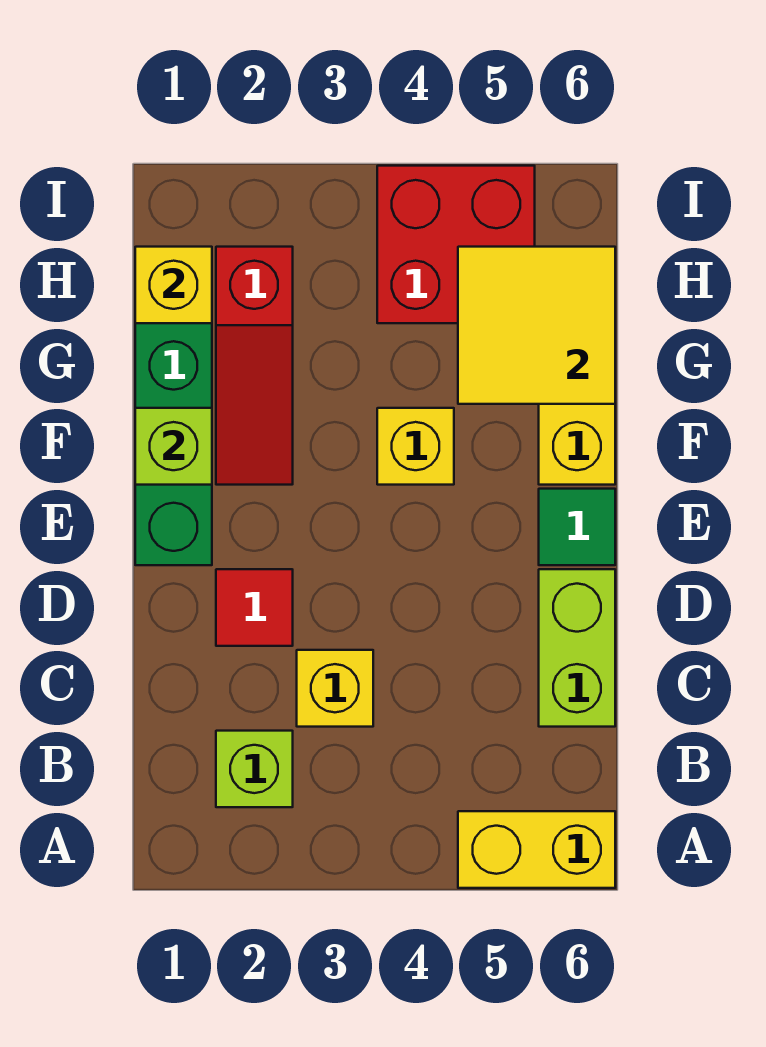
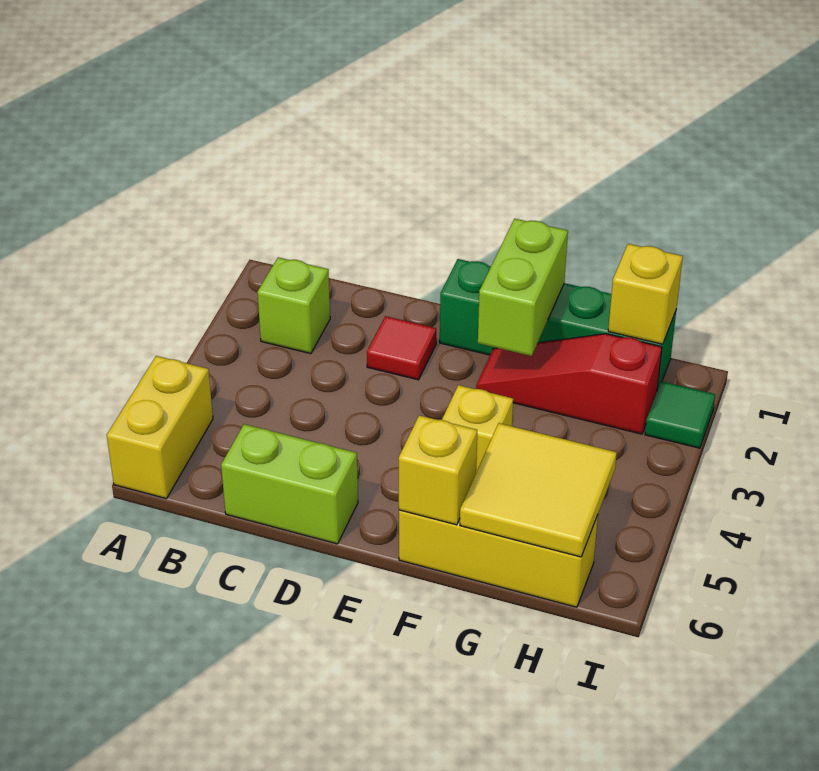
yellow brick C3 level 1 -> yellow brick F6 level 2
green tile E6 level 1 -> green tile I2 level 1
lime brick F1 level 2 -> lime brick F1:F2 level 2
red brick H4:I5 level 1 -> none

